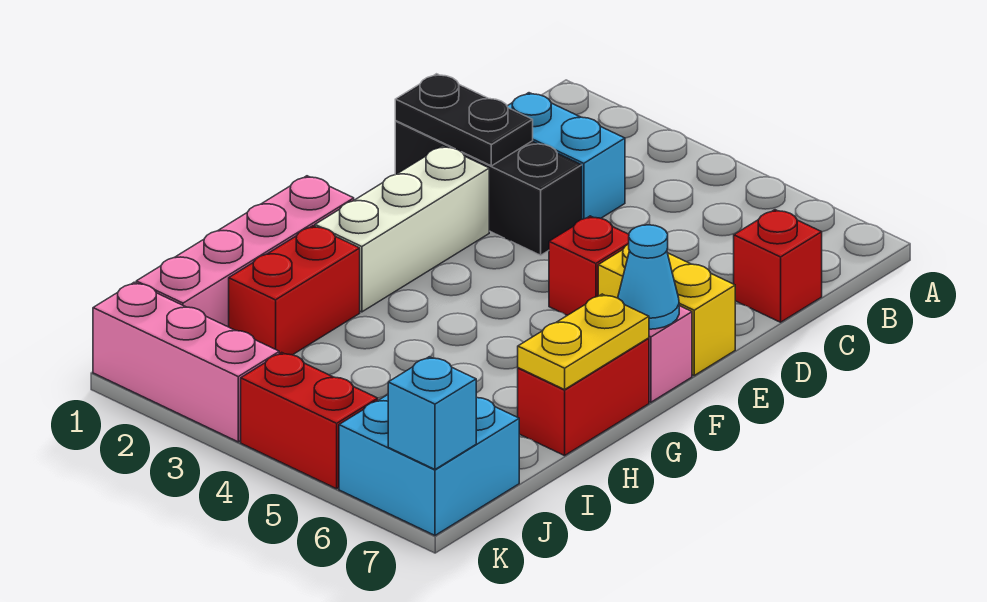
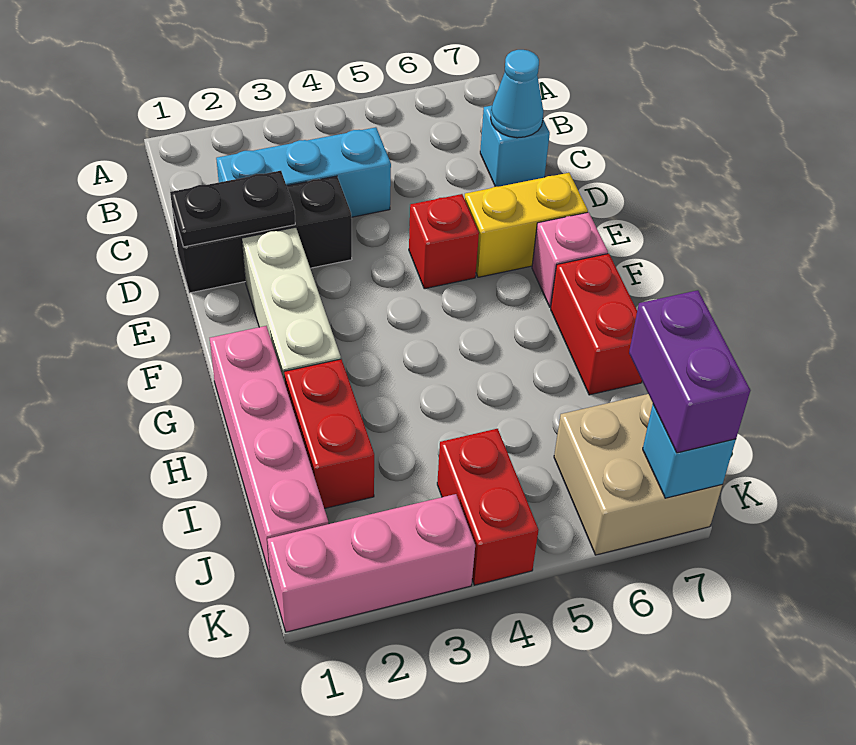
cyan brick C2:C3 level 1 -> cyan brick C2:C4 level 1
red brick C7 level 1 -> cyan brick C7 level 1
cyan cone F7 level 2 -> cyan cone C7 level 2
yellow plate G7:H7 level 2 -> none
cyan brick J6:K7 level 1 -> tan brick J6:K7 level 1
none -> purple brick J7:K7 level 3
red brick K4:K5 level 1 -> red brick J4:K4 level 1

